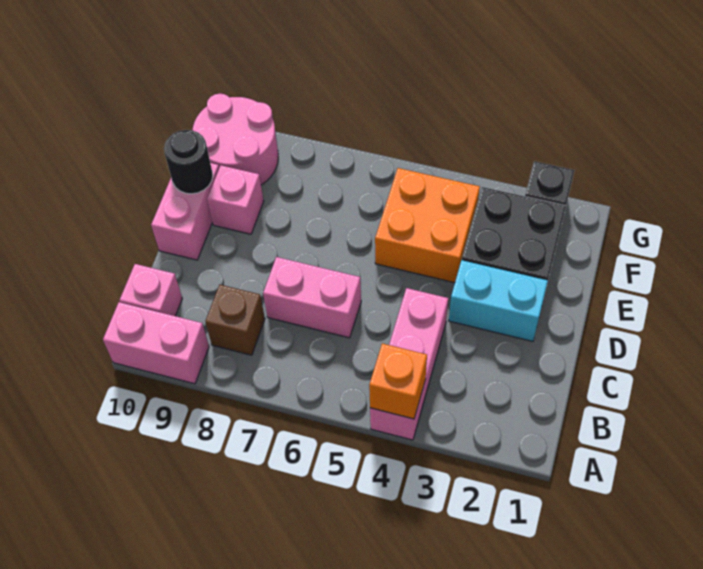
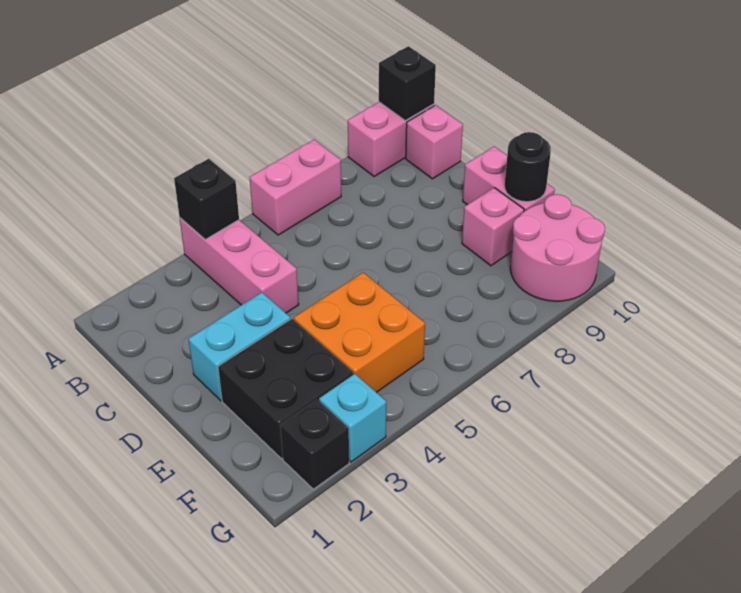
orange brick A4 level 2 -> black brick A4 level 2
none -> black brick A10 level 2
brown brick B8 level 1 -> none
pink brick C6:C7 level 1 -> pink brick A6:A7 level 1
none -> cyan brick G3 level 1

